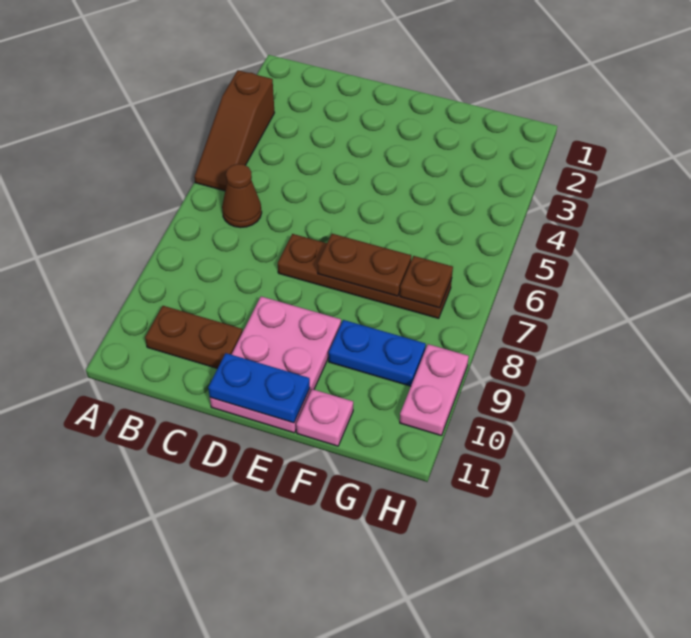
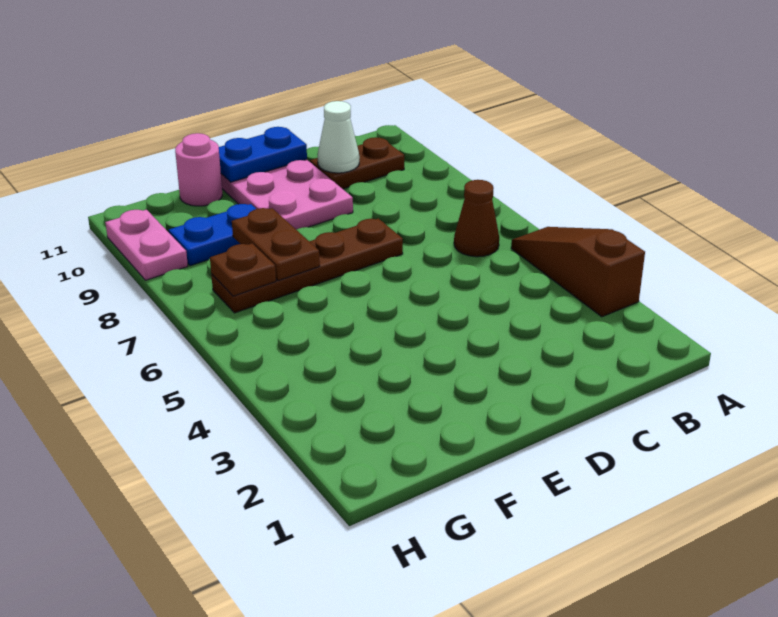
none -> white cone C10 level 2
brown plate E7:F7 level 2 -> brown plate F7:F8 level 2
pink plate F11 level 1 -> pink round brick F11 level 1

